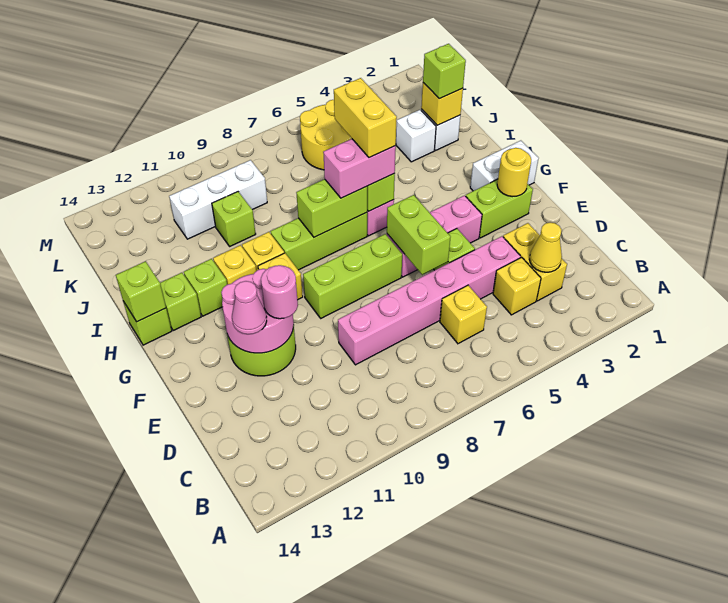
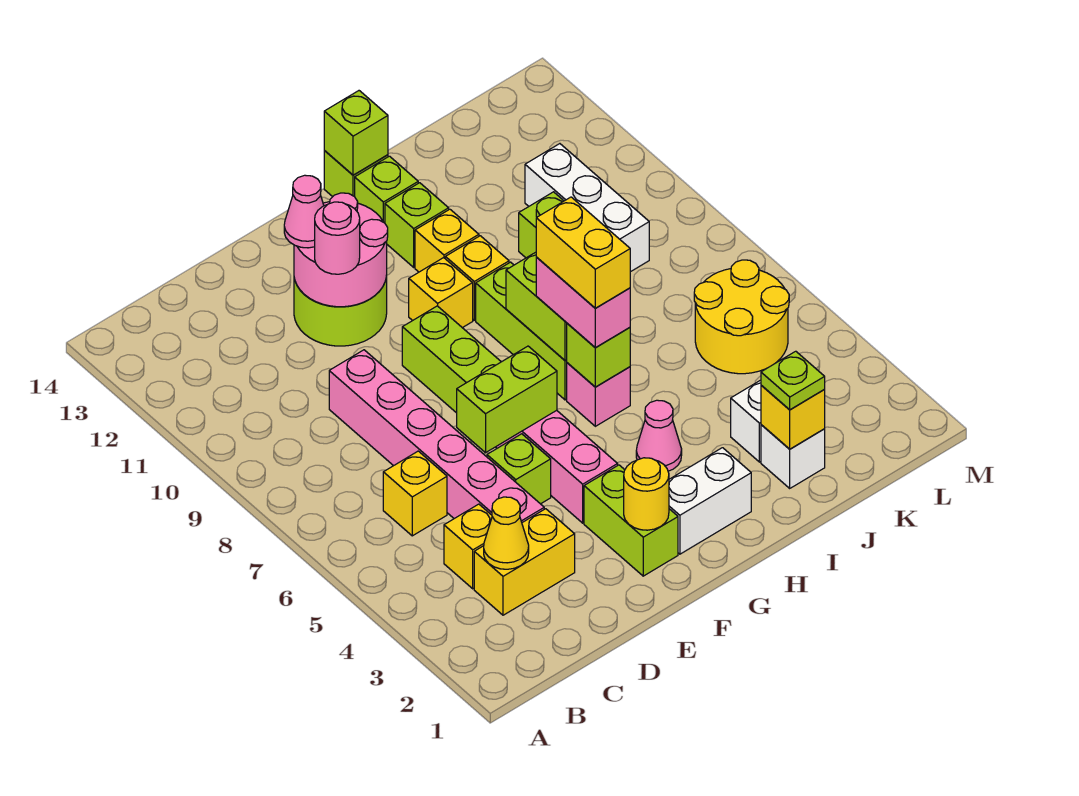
white brick G1:G2 level 1 -> white brick G2:H2 level 1
none -> pink cone H4 level 1
yellow brick H6:I6 level 4 -> yellow brick H6:H7 level 4
lime brick J2 level 3 -> lime plate J2 level 3

